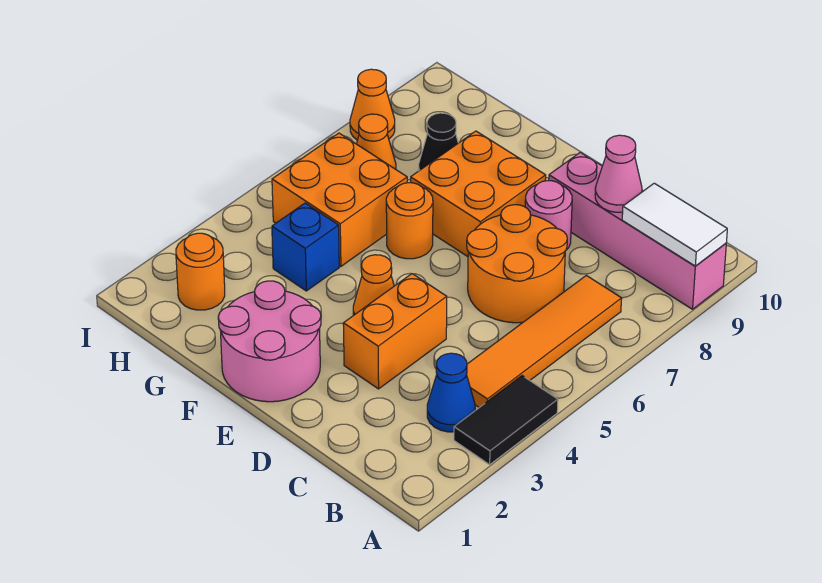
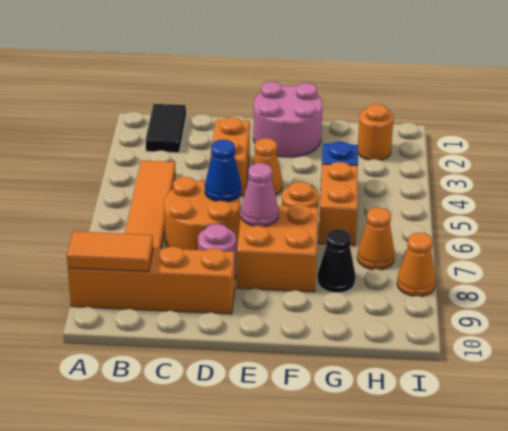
black tile A3:A4 level 1 -> black tile B1:B2 level 1
pink brick A9:D9 level 1 -> orange brick A9:D9 level 1
white tile A9:B9 level 2 -> orange tile A9:B9 level 2
blue cone B3 level 1 -> blue cone D6 level 2
pink cone C9 level 2 -> pink cone E7 level 2
orange brick G5:H6 level 1 -> orange brick G5:G6 level 1

